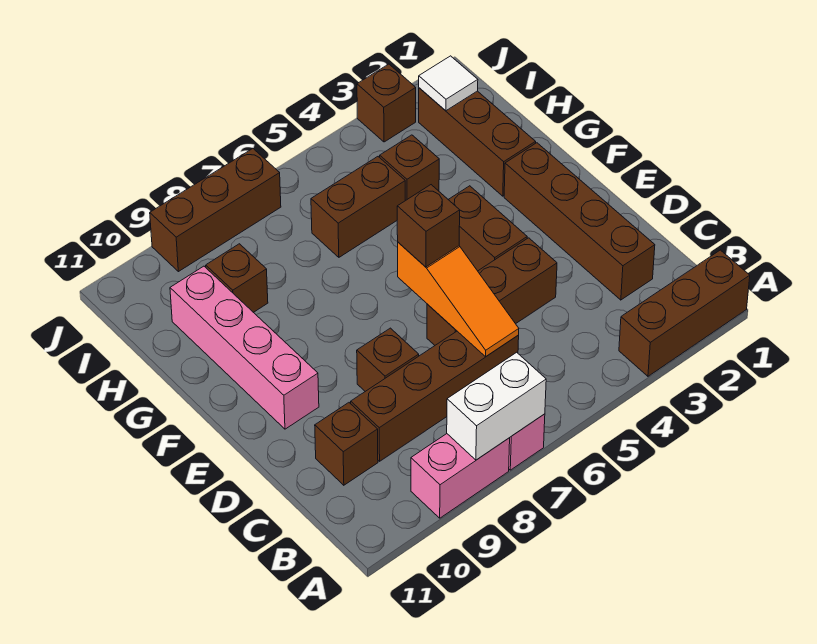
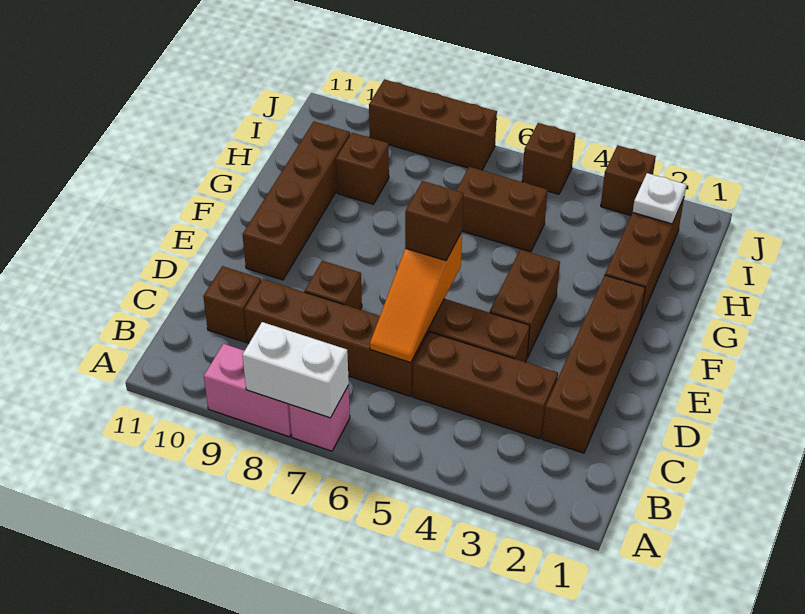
brown brick A1:A3 level 1 -> brown brick C3:C5 level 1
pink brick E10:H10 level 1 -> brown brick E10:H10 level 1
brown brick H4 level 1 -> brown brick J5 level 1
white tile I2 level 2 -> white plate I2 level 2

